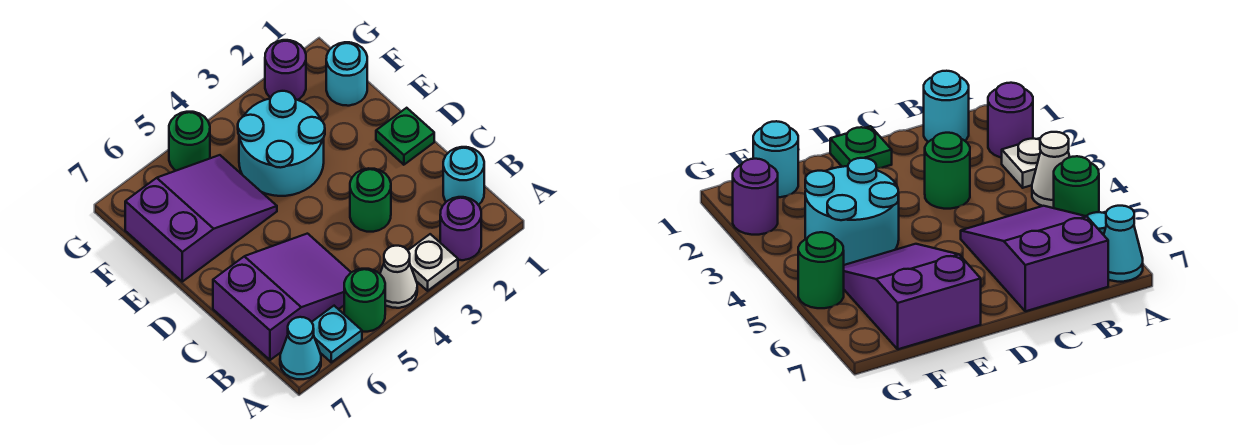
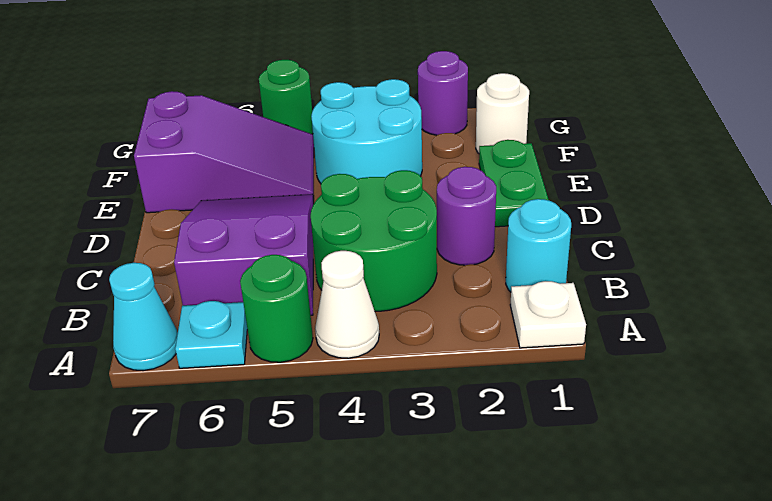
purple round brick A2 level 1 -> purple round brick C2 level 1
white plate A3 level 1 -> white plate A1 level 1
purple slope B5:C7 level 1 top 7 -> purple slope B5:D6 level 1 top B
green round brick C3 level 1 -> green round brick B3:C4 level 1
green plate D1 level 1 -> green plate D1:E1 level 1
cyan round brick F1 level 1 -> white round brick F1 level 1

